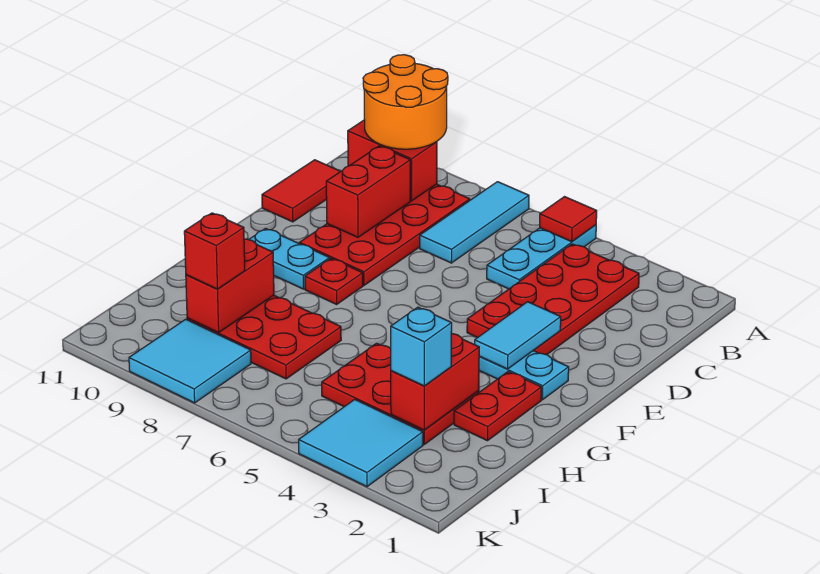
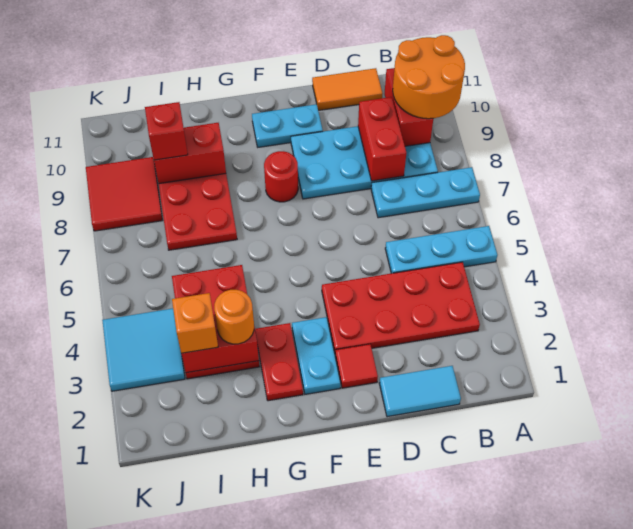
red tile A5 level 2 -> red tile E2 level 1
cyan tile A7:C7 level 1 -> cyan plate A7:C7 level 1
red plate B8:E9 level 1 -> cyan plate B8:E9 level 1
red brick C9:D9 level 2 -> red brick C8:C9 level 2
red tile C11:D11 level 1 -> orange tile C11:D11 level 1
cyan tile E3:F3 level 2 -> cyan tile C1:D1 level 1
red plate F8 level 1 -> red round brick F8 level 1
cyan plate F9:F10 level 1 -> cyan plate E10:F10 level 1
red plate G2:H2 level 1 -> red plate G2:G3 level 1
none -> orange round brick H3 level 3
cyan brick I3 level 3 -> orange brick I3 level 3
cyan tile J8:K9 level 1 -> red tile J8:K9 level 1

